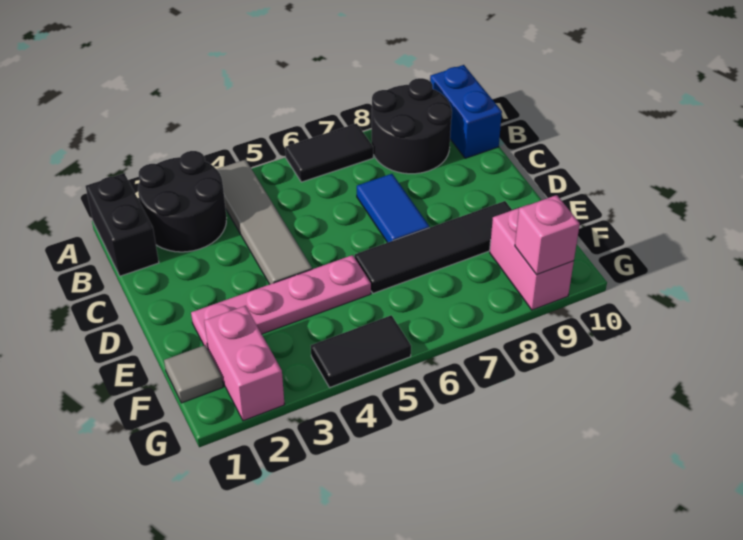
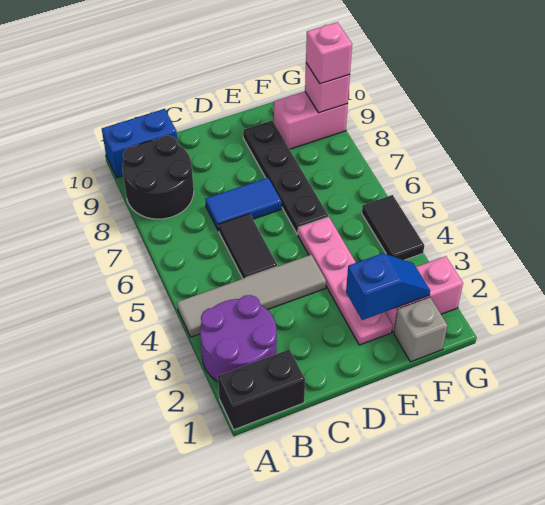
black round brick A2:B3 level 1 -> purple round brick A2:B3 level 1
black tile A6:A7 level 1 -> black tile C5:C6 level 1
none -> blue slope E2:F2 level 2 top E
black tile E6:E9 level 1 -> black plate E6:E9 level 1
grey tile F1 level 1 -> grey brick F1 level 1
none -> pink brick G9 level 3

